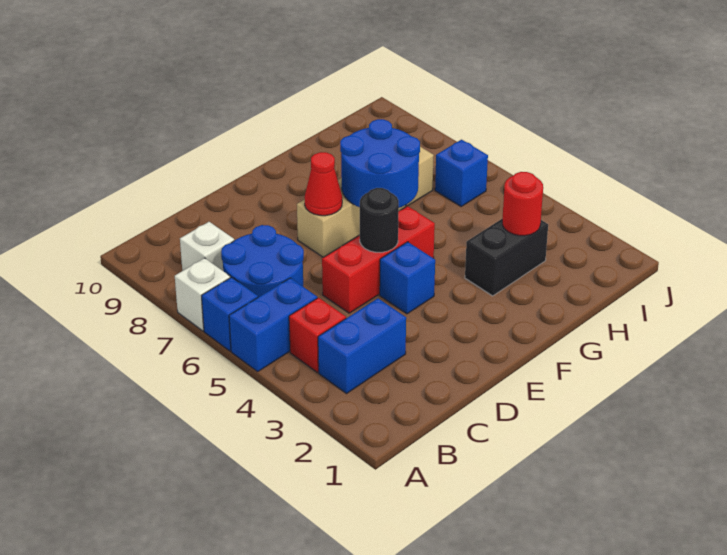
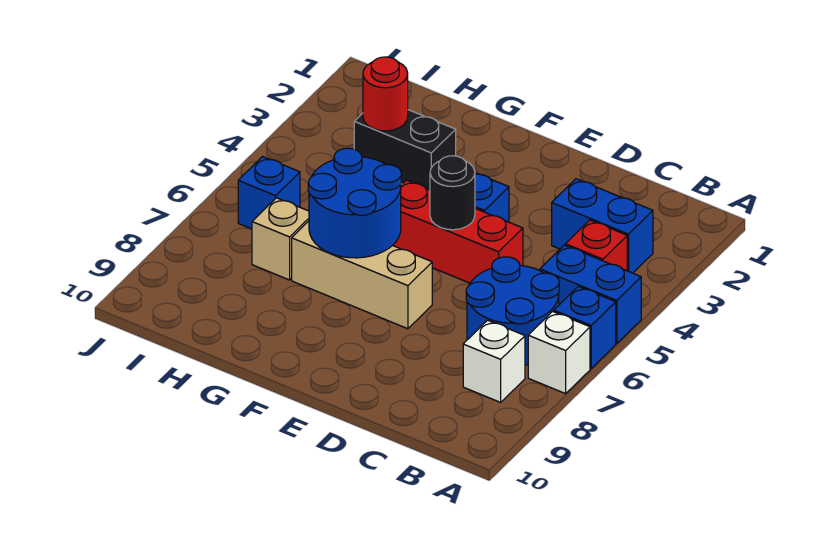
red cone E7 level 2 -> none

